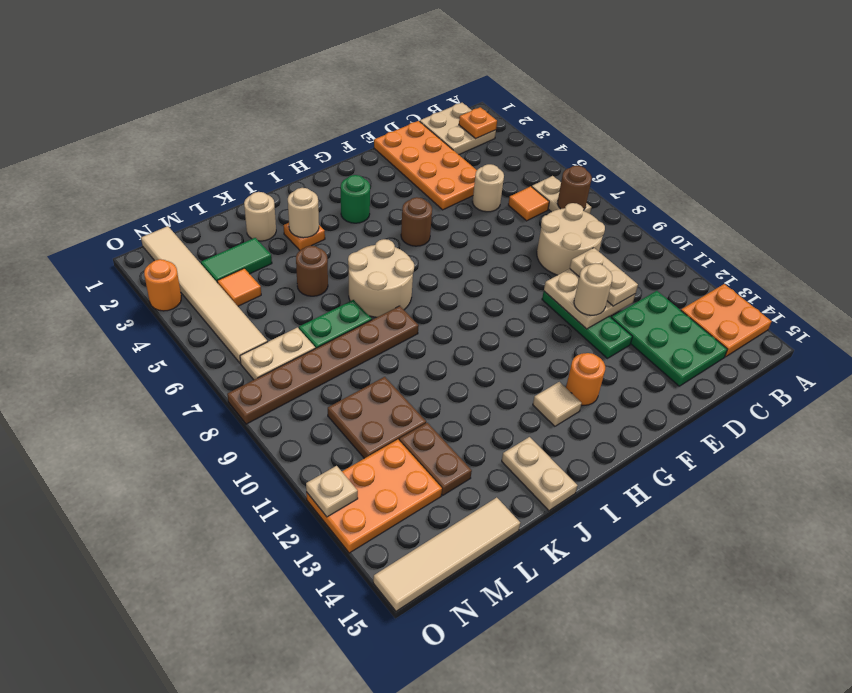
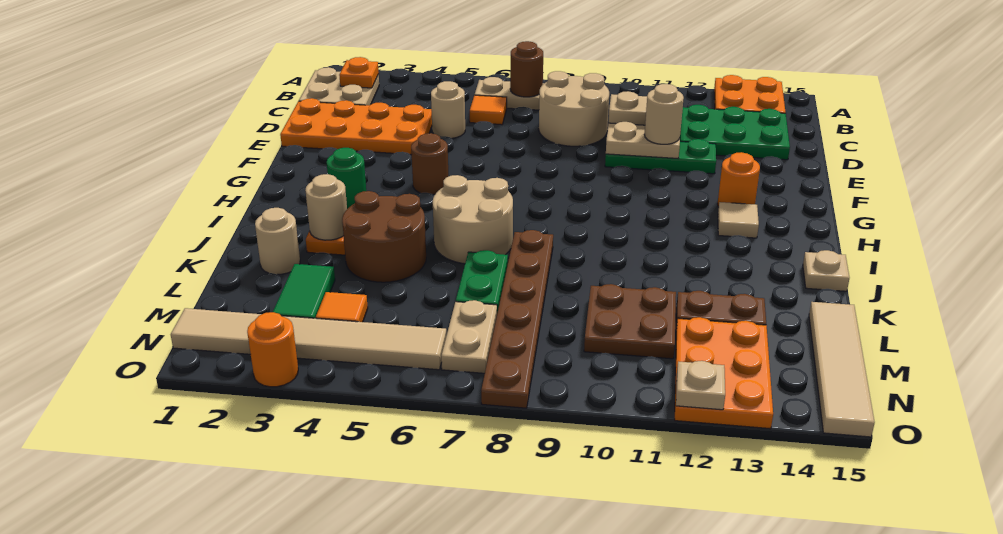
tan plate J14:J15 level 1 -> tan plate J15 level 1
brown round brick K5 level 1 -> brown round brick J4:K5 level 1

